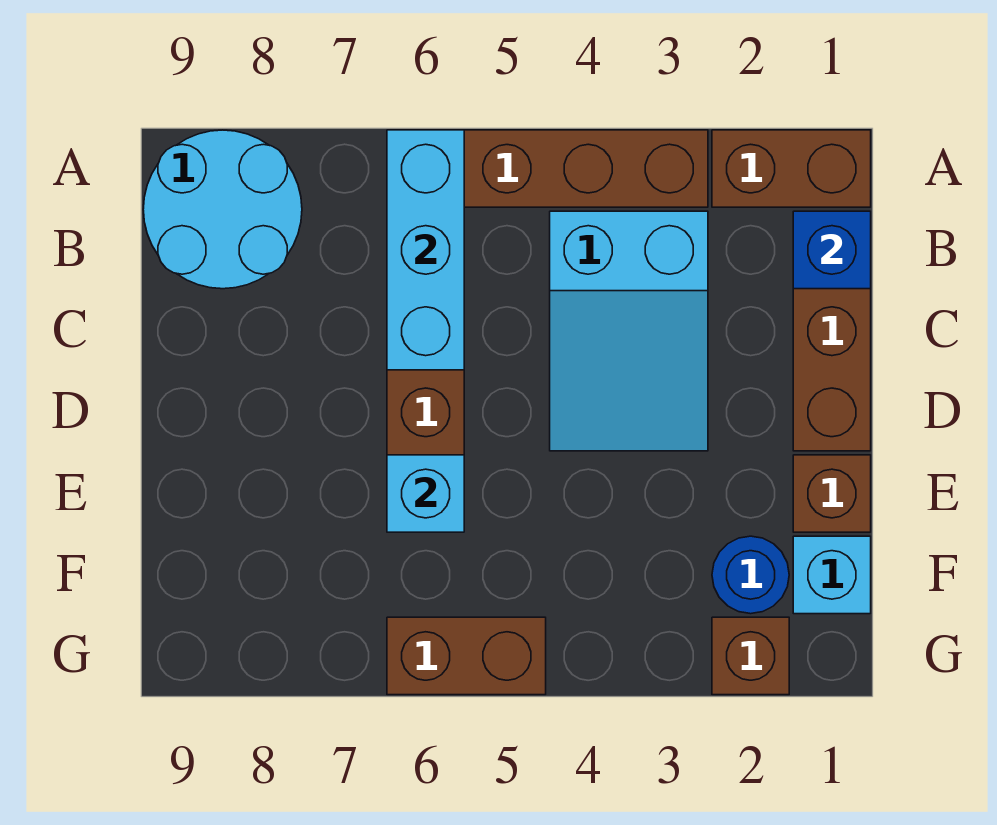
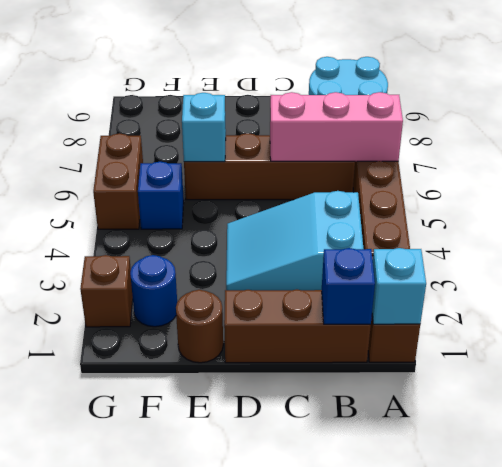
cyan brick A6:C6 level 2 -> pink brick A6:C6 level 2
brown brick E1 level 1 -> brown round brick E1 level 1
cyan brick F1 level 1 -> cyan brick A1 level 2
none -> blue brick F5 level 1

